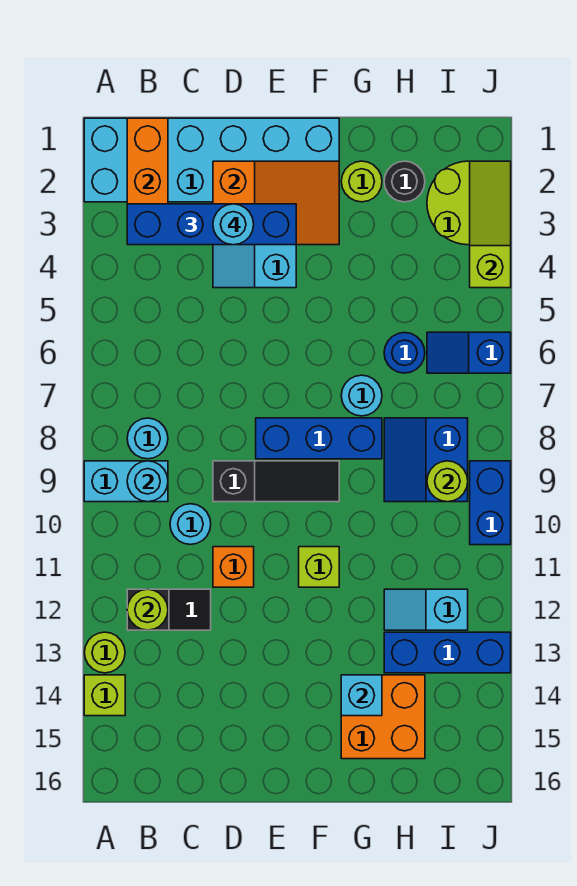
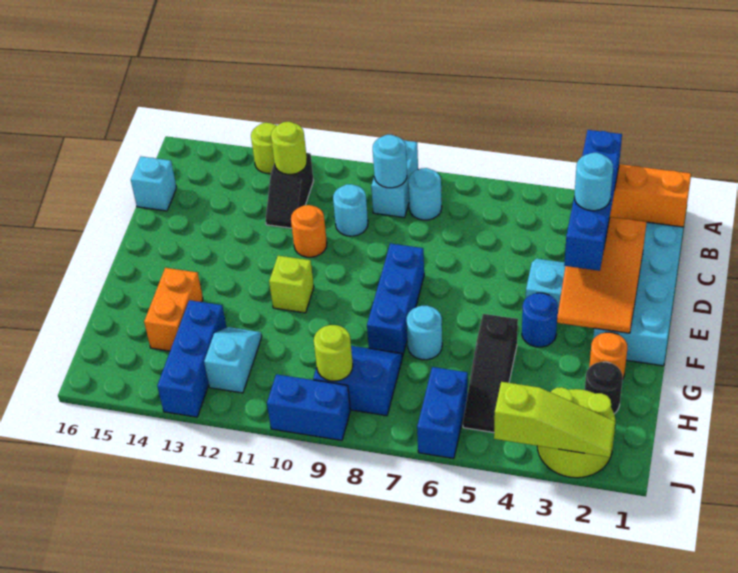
lime brick A14 level 1 -> none
black slope D9:F9 level 1 top D -> black slope G5:I5 level 1 top G
orange brick D11 level 1 -> orange round brick D11 level 1
lime round brick G2 level 1 -> orange round brick G2 level 1
orange brick G14:H15 level 1 -> orange brick G14:H14 level 1
cyan brick G14 level 2 -> cyan brick C16 level 1
blue round brick H6 level 1 -> blue round brick F4 level 1
blue slope I6:J6 level 1 top J -> blue brick I6:J6 level 1

